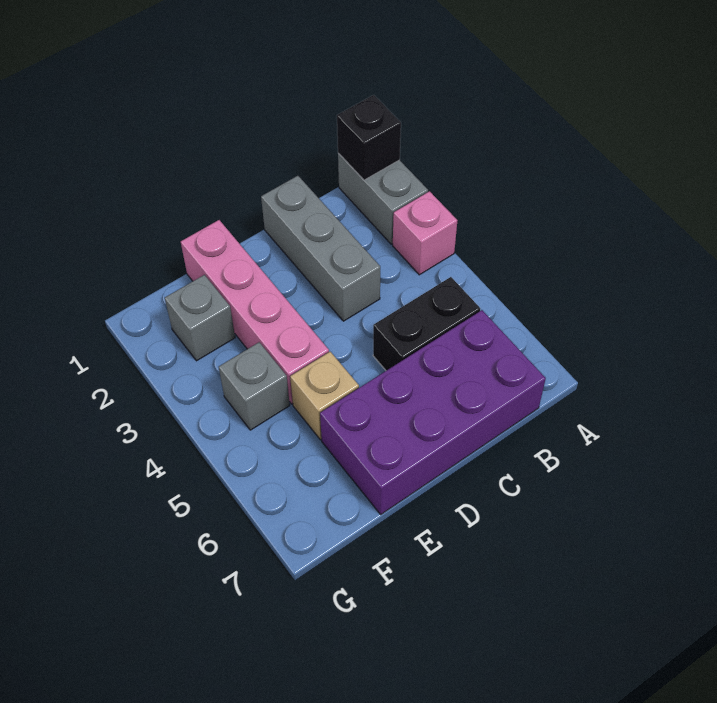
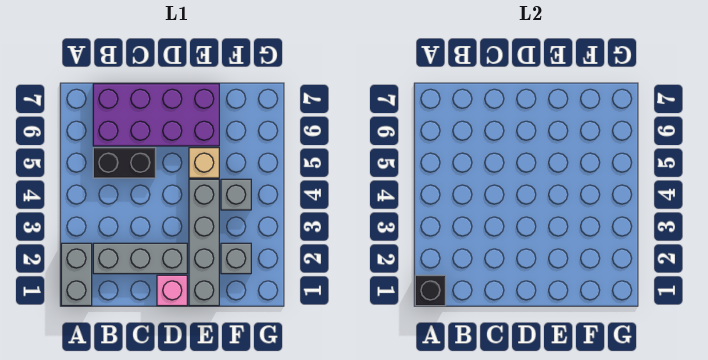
pink brick A3 level 1 -> pink brick D1 level 1
grey brick C1:C3 level 1 -> grey brick B2:D2 level 1
pink brick E1:E4 level 1 -> grey brick E1:E4 level 1

